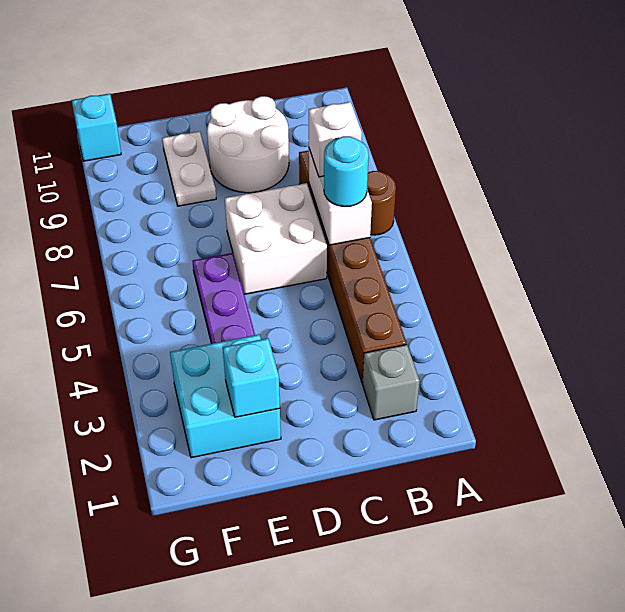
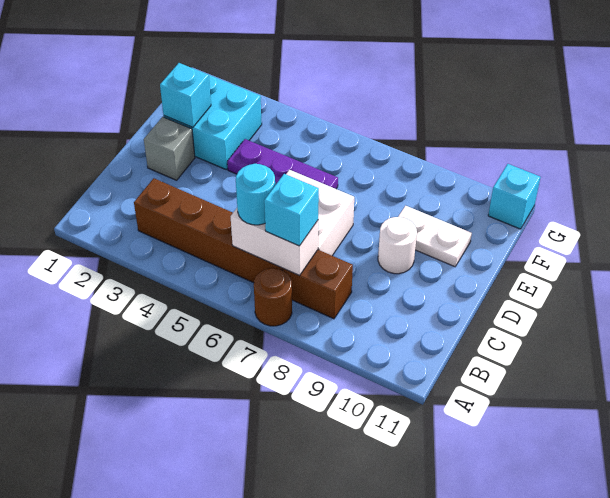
grey brick B2 level 1 -> grey brick D2 level 1
white brick B7 level 3 -> cyan brick B7 level 3
white round brick C9:D10 level 1 -> white round brick D9 level 1

